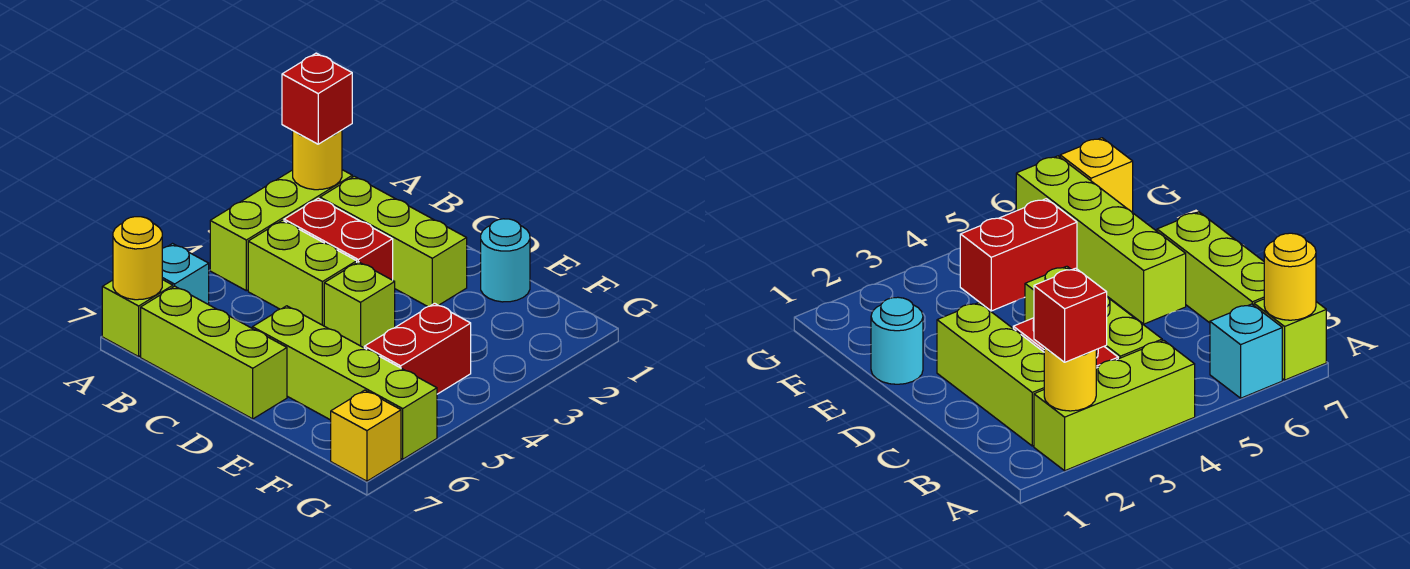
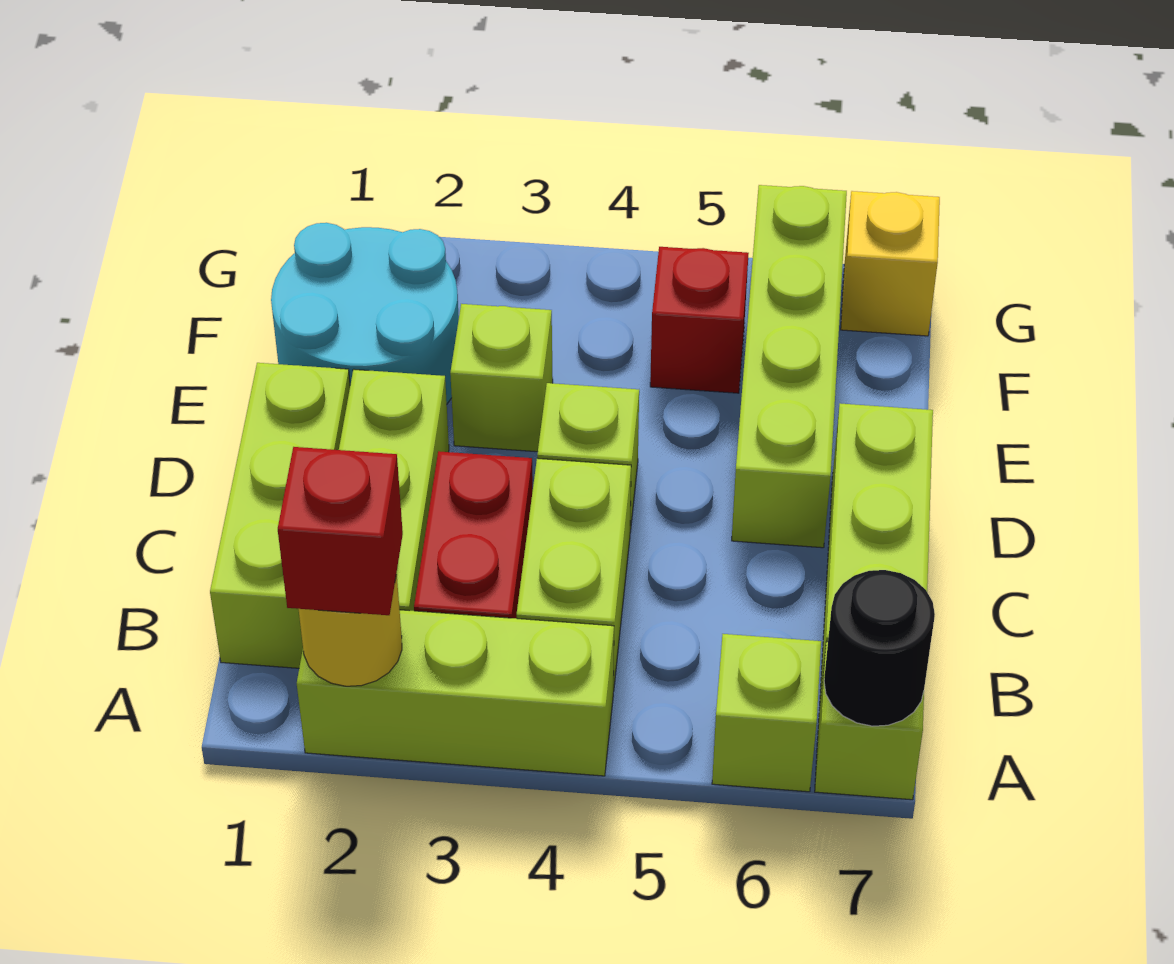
cyan brick A6 level 1 -> lime brick A6 level 1
yellow round brick A7 level 2 -> black round brick A7 level 2
none -> lime brick B1:D1 level 1
cyan round brick E1 level 1 -> cyan round brick E1:F2 level 1
none -> lime brick E3 level 1
red brick F4:F5 level 1 -> red brick F5 level 1

